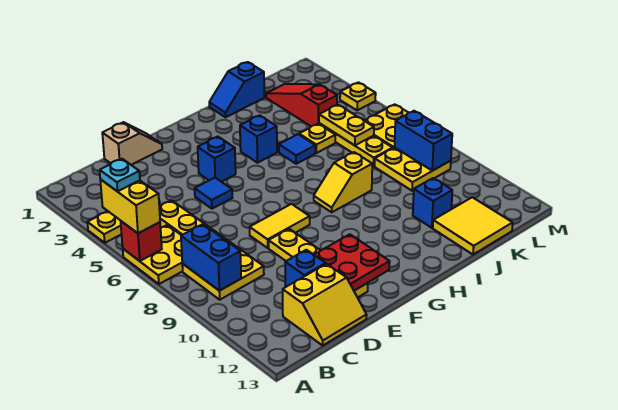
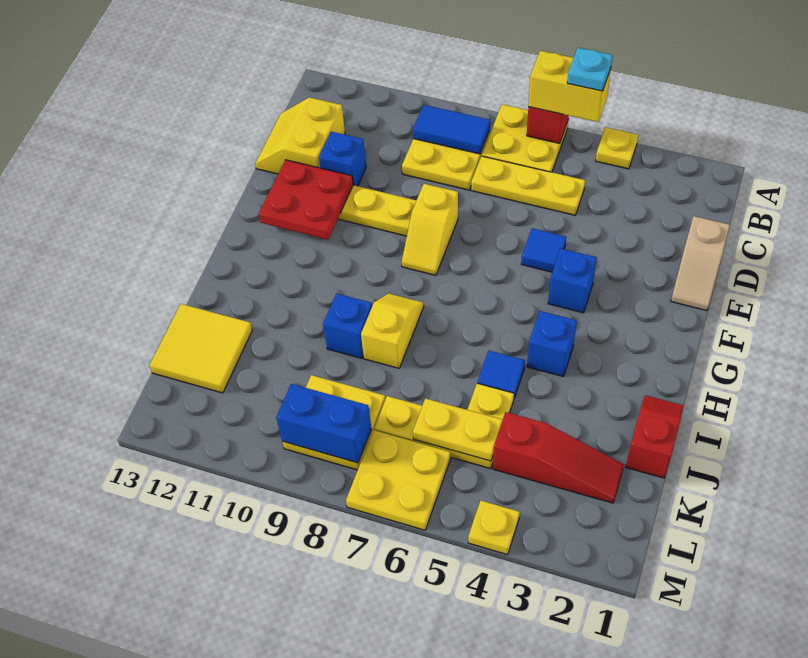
blue brick B8:B9 level 2 -> blue tile B8:B9 level 2
yellow tile E8:F8 level 1 -> yellow slope E8:F8 level 1 top E
blue slope I1:J1 level 1 top J -> red slope I1:J1 level 1 top J
blue brick J11 level 1 -> blue brick I9 level 1

